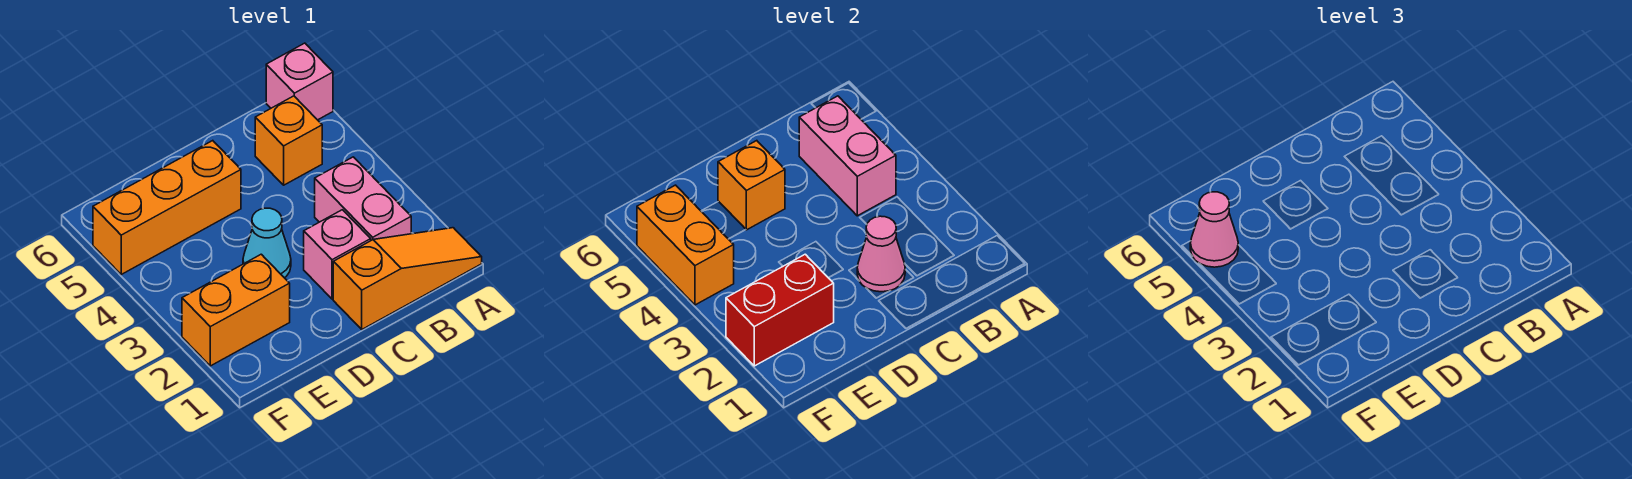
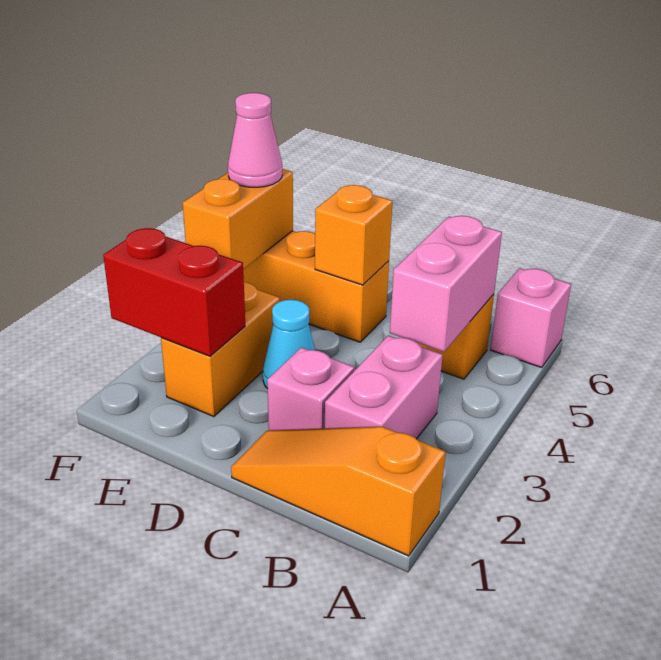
orange slope A1:C1 level 1 top C -> orange slope A1:C1 level 1 top A
pink cone C2 level 2 -> none
orange brick E2:F2 level 1 -> orange brick E2:E3 level 1

